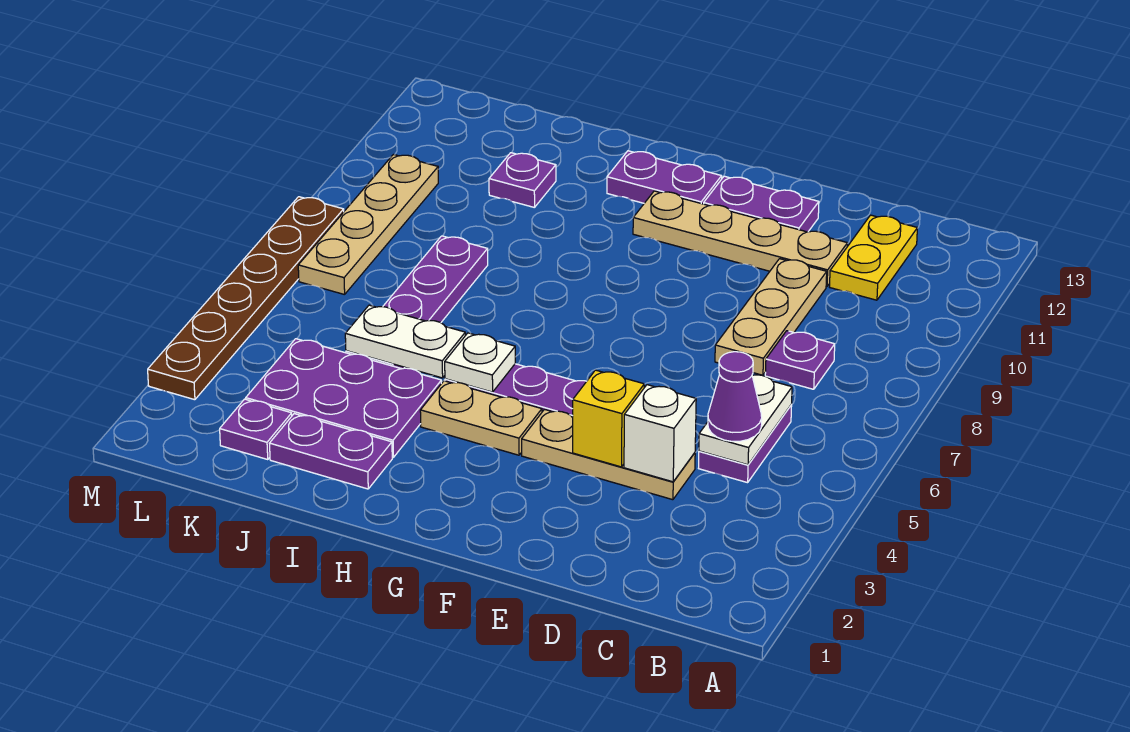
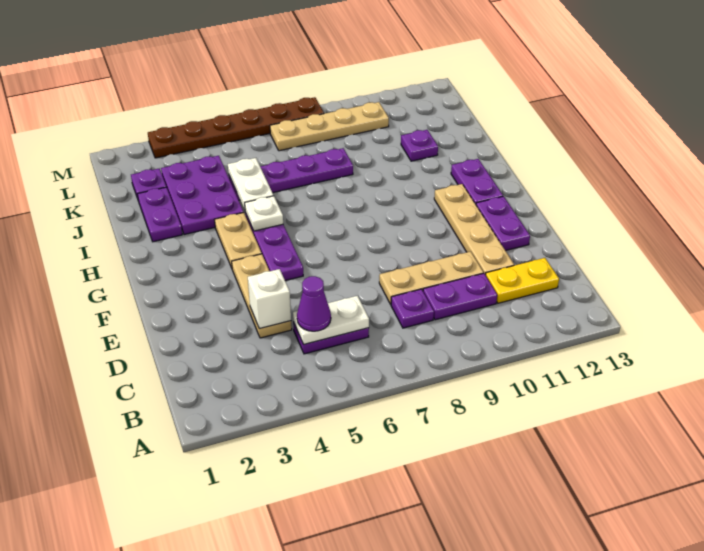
none -> purple plate C9:C10 level 1
yellow brick E4 level 2 -> none

